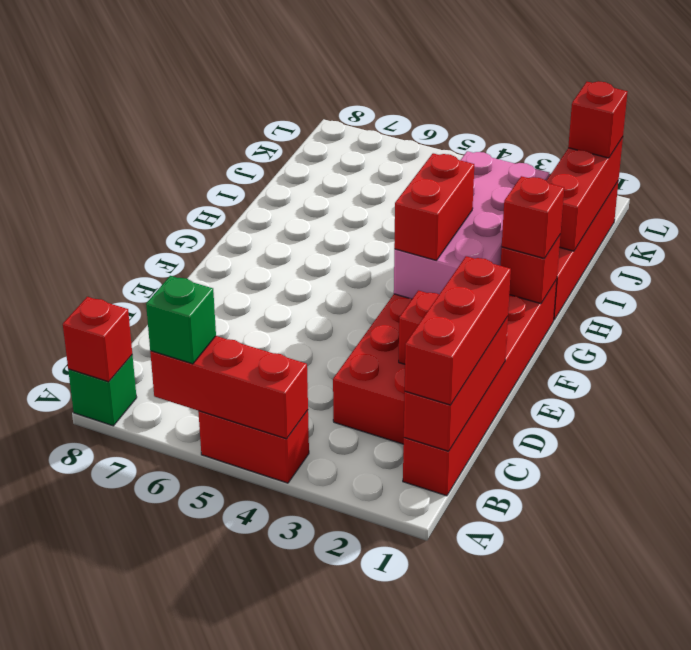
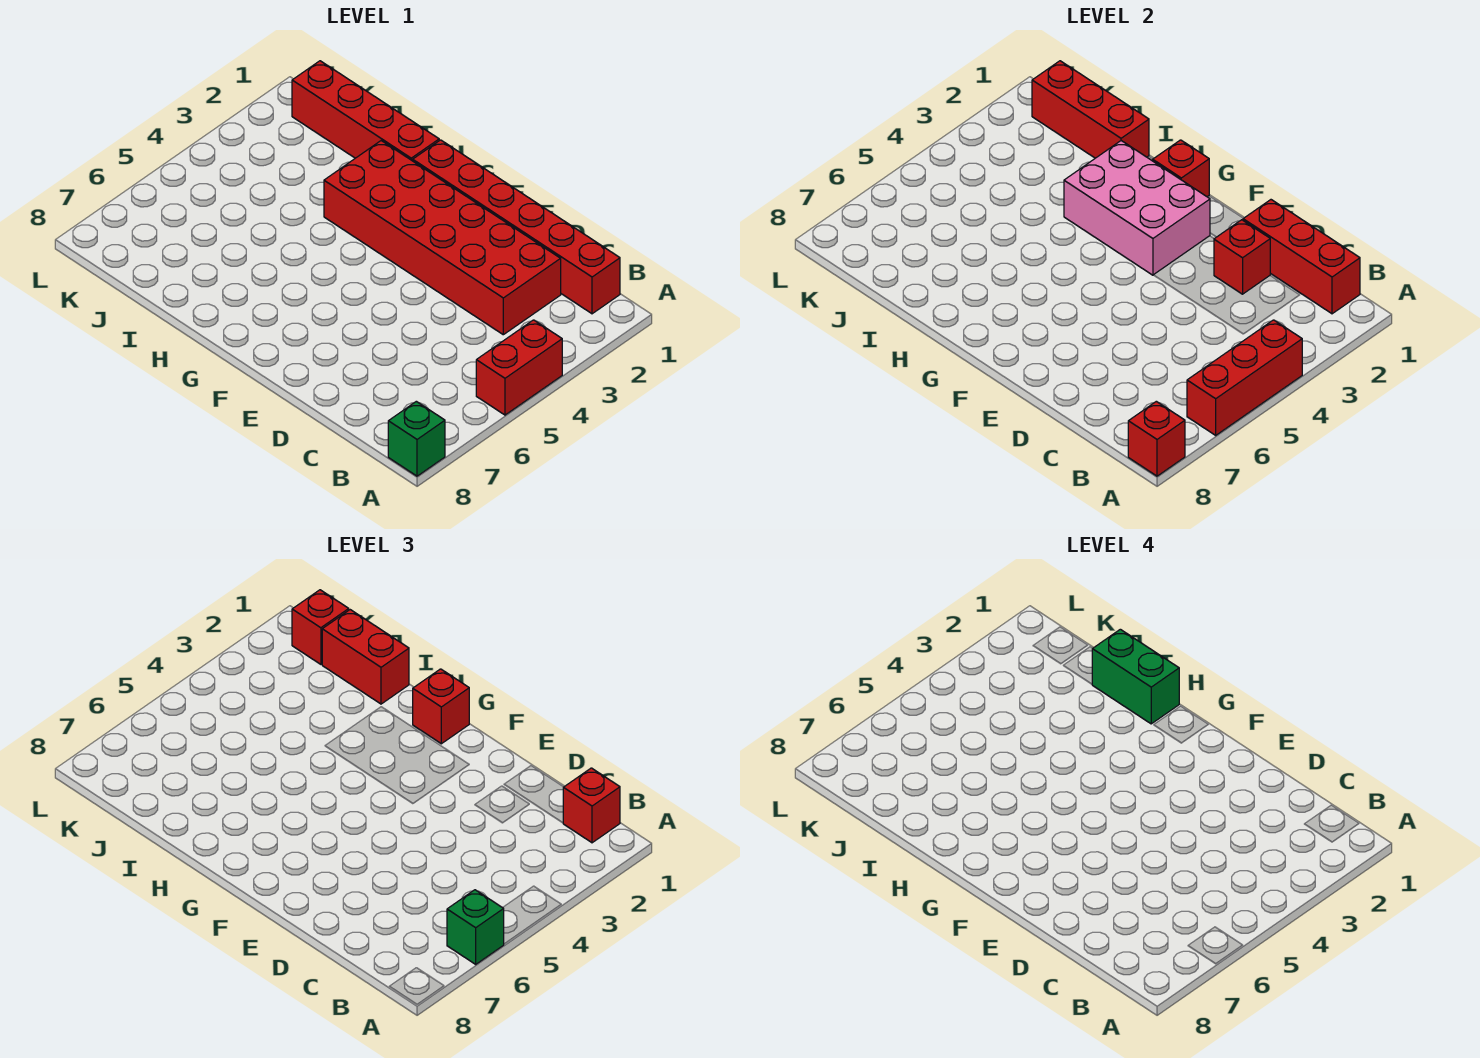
red brick B1:D1 level 3 -> red brick B1 level 3
pink brick F2:I3 level 2 -> pink brick F2:H3 level 2
red brick F3:G3 level 3 -> red brick I1:J1 level 3
none -> green brick H1:I1 level 4

